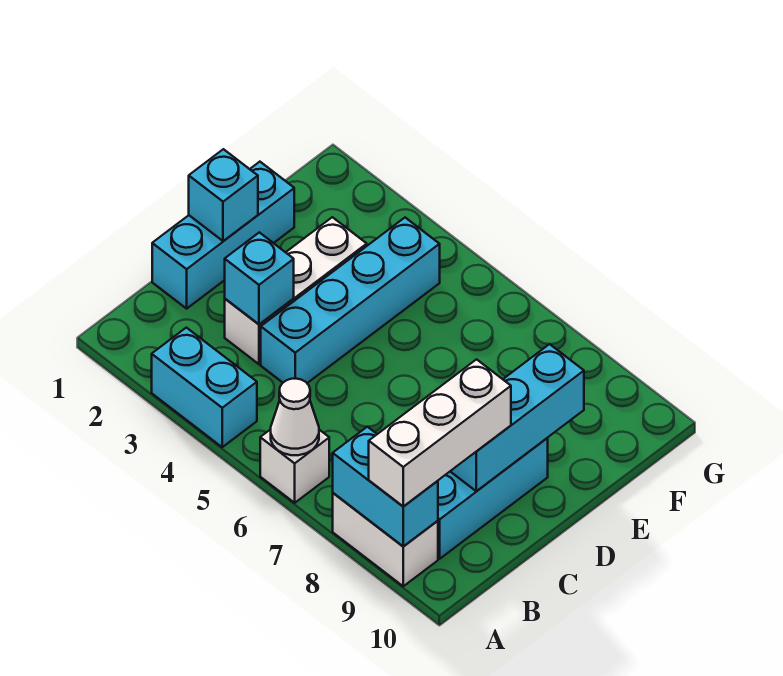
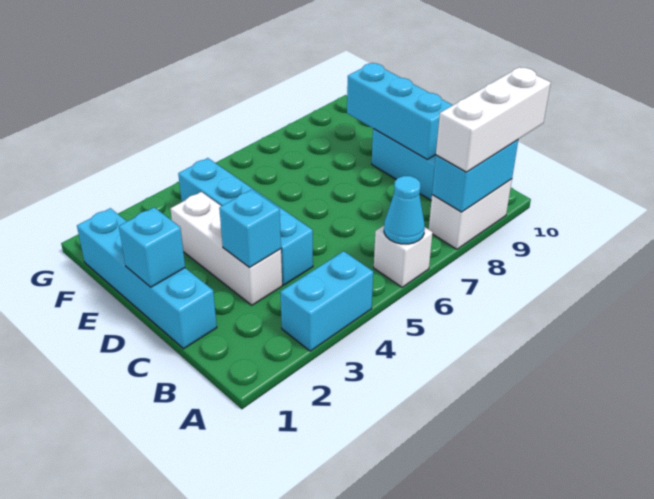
white cone A6 level 2 -> cyan cone A6 level 2
white brick A9:C9 level 3 -> white brick A8:A10 level 3
cyan brick C1:E1 level 1 -> cyan brick C1:F1 level 1

